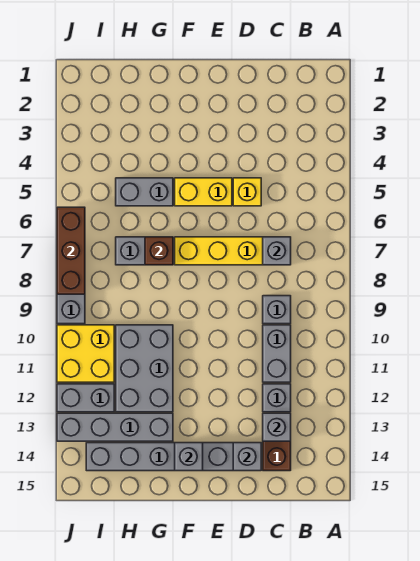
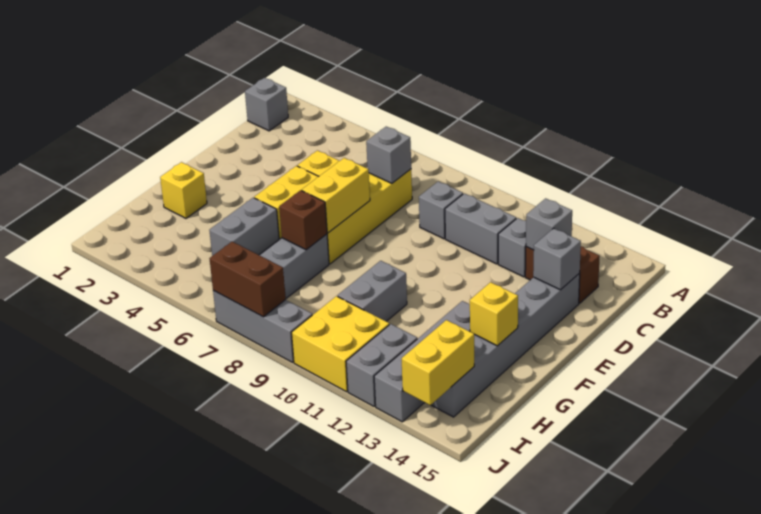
none -> yellow brick E7:F7 level 2
grey brick F14 level 2 -> grey brick B1 level 1
none -> yellow brick G2 level 1
grey brick G10:H12 level 1 -> grey brick G10:H10 level 1
none -> yellow brick G14 level 2
none -> yellow brick I14:J14 level 2
brown brick J6:J8 level 2 -> brown brick J7:J8 level 2

